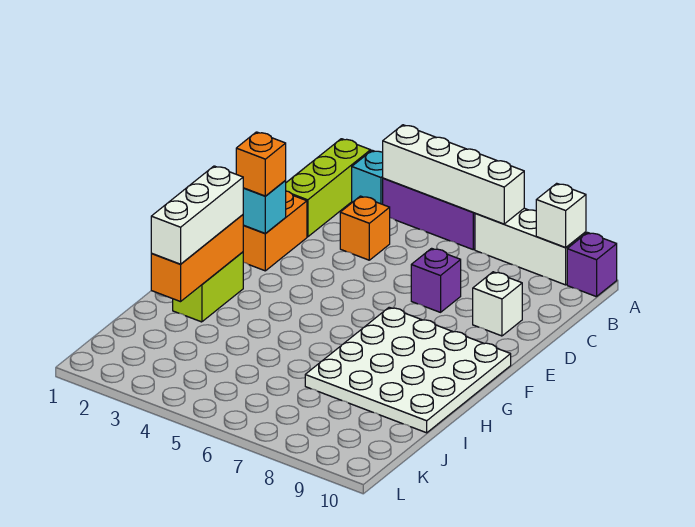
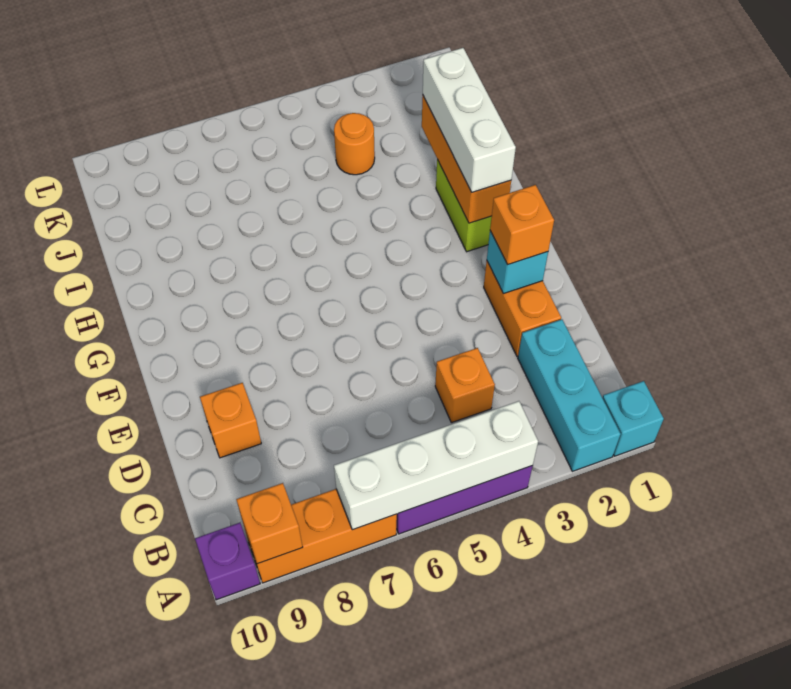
lime brick A2:C2 level 1 -> cyan brick A2:C2 level 1
cyan brick A3 level 1 -> cyan brick A1 level 1
white brick A7:A9 level 1 -> orange brick A7:A9 level 1
white brick A9 level 2 -> orange brick A9 level 2
purple brick D7 level 1 -> none
white brick D9 level 1 -> orange brick D9 level 1
white plate F7:I10 level 1 -> none
none -> orange round brick J4 level 1

